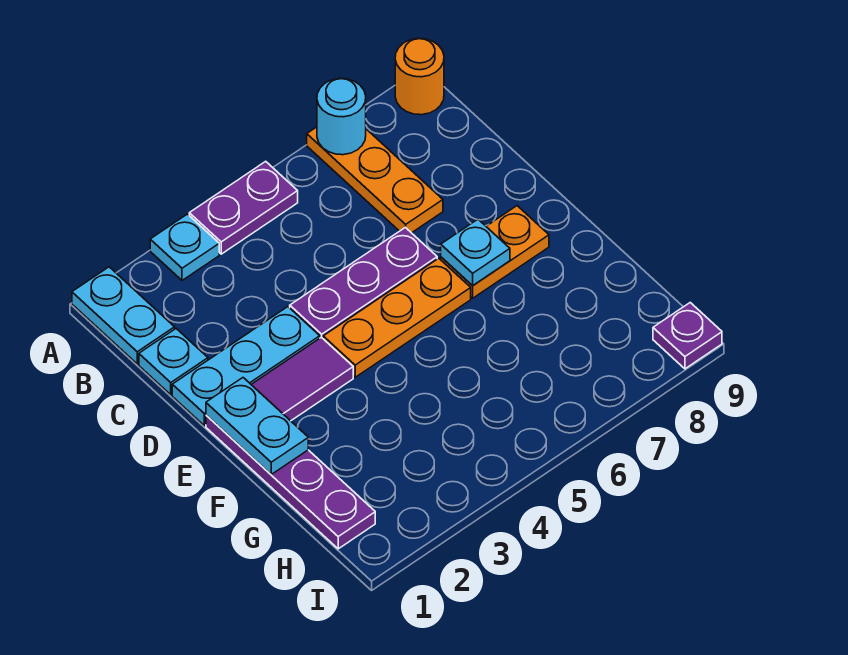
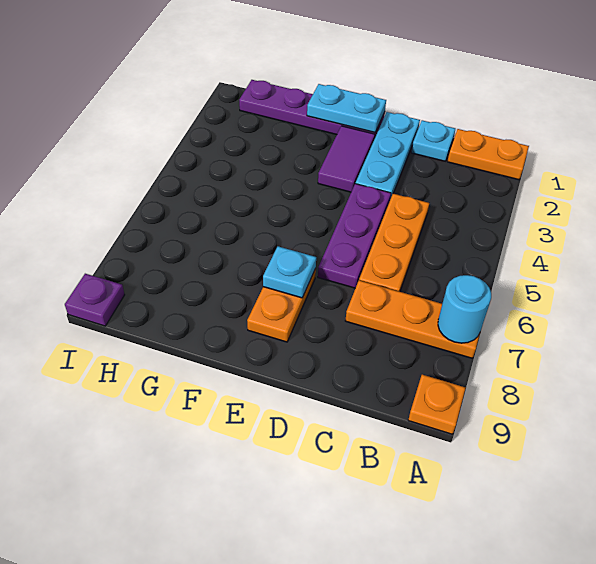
cyan plate A1:B1 level 1 -> orange plate A1:B1 level 1
cyan plate A3 level 1 -> none
purple plate A4:A5 level 1 -> none
orange round brick A9 level 1 -> orange plate A9 level 1
orange plate E4:E6 level 1 -> orange plate C4:C6 level 1

